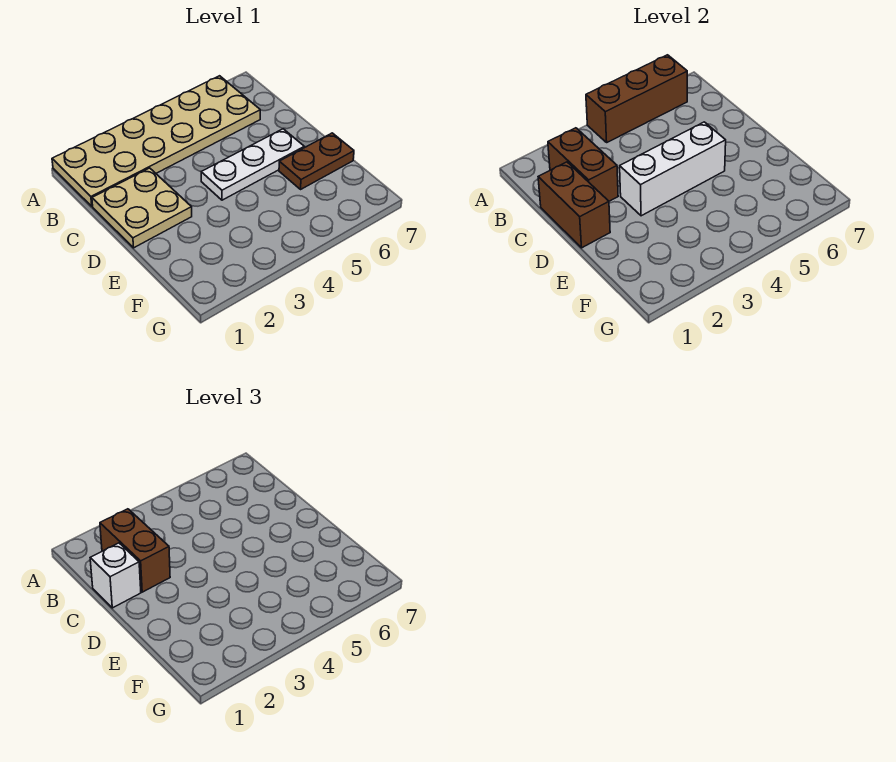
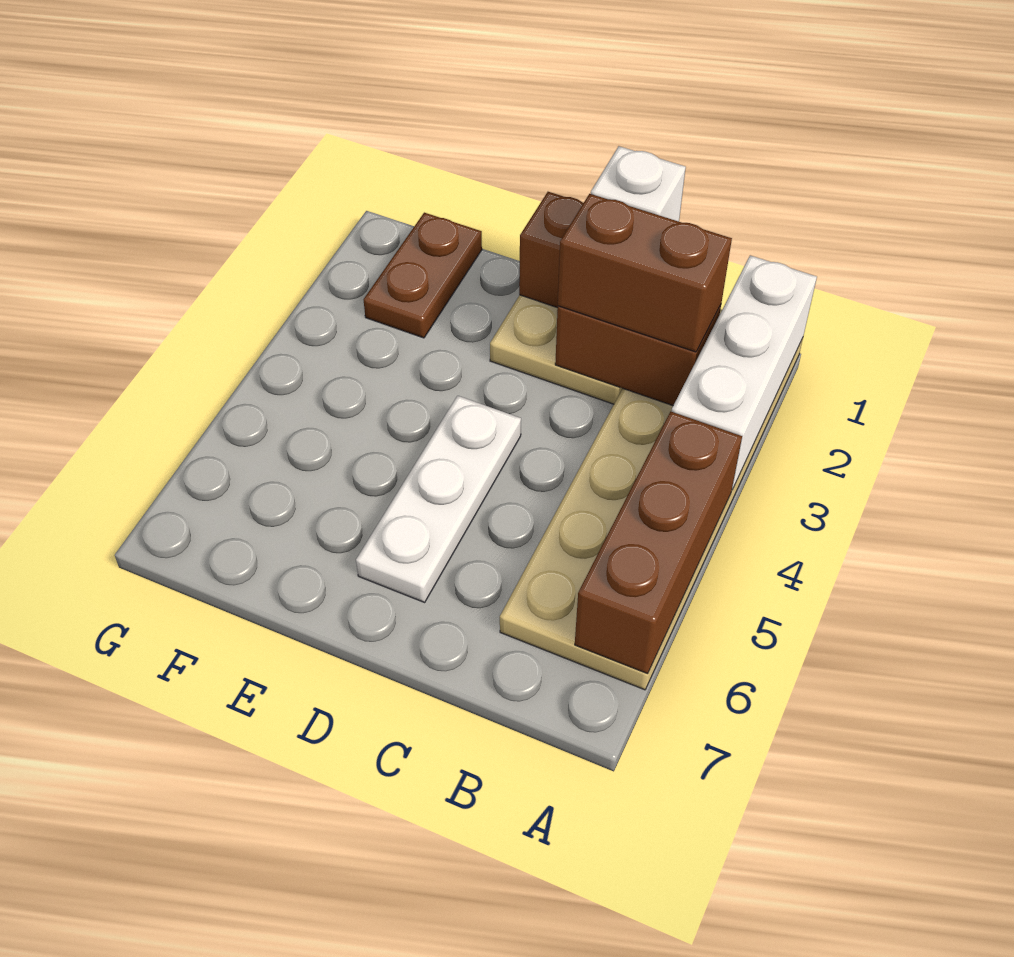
white brick D3:D5 level 2 -> white brick A1:A3 level 2
brown plate E6:E7 level 1 -> brown plate F1:F2 level 1

